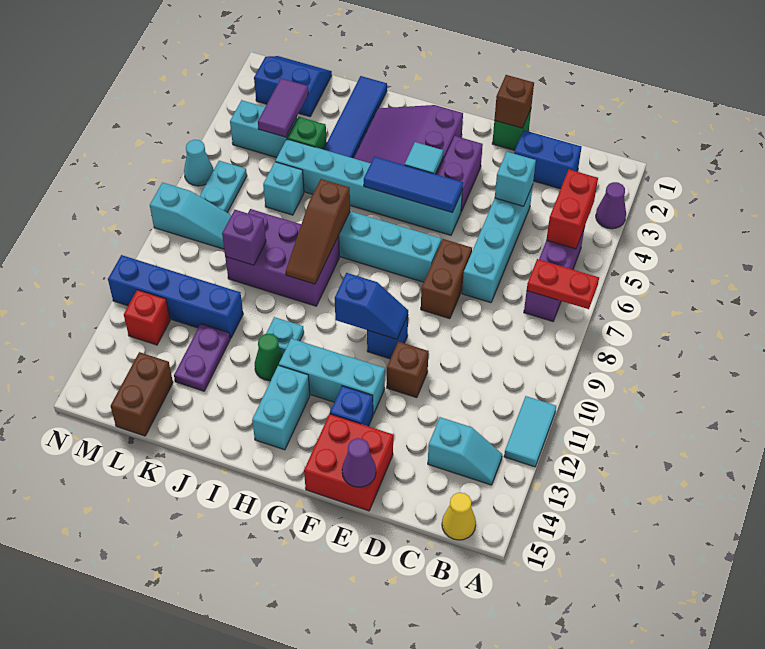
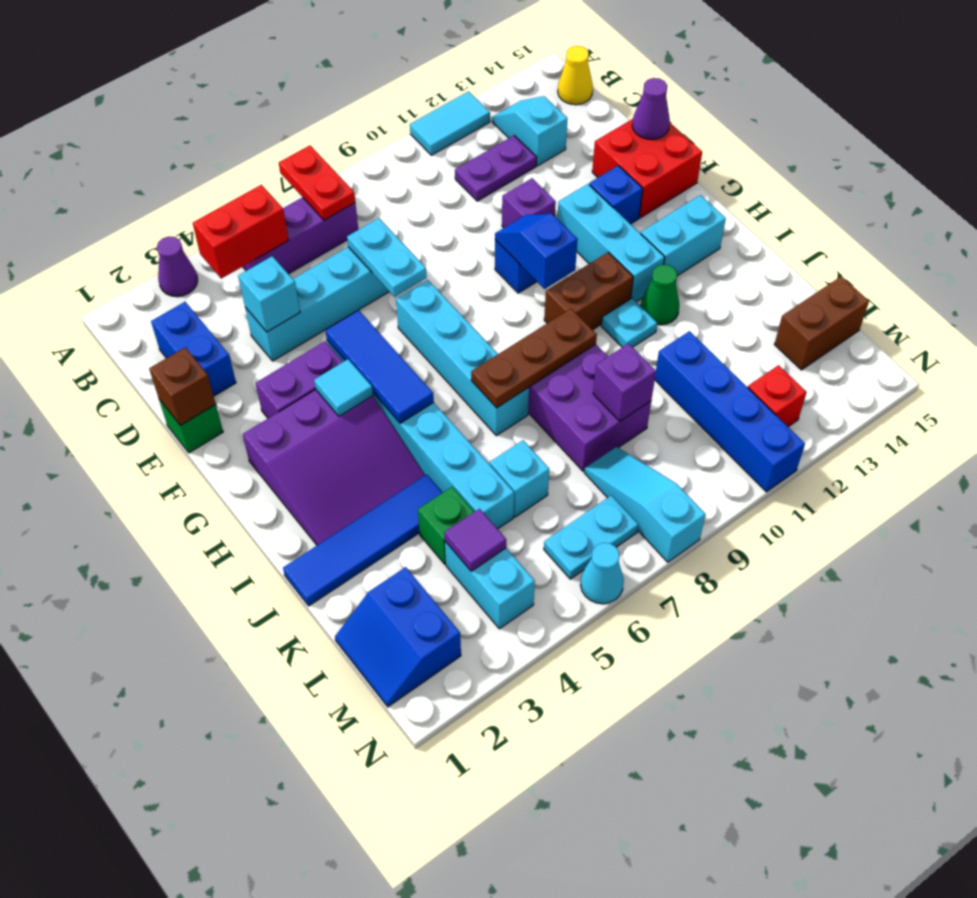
none -> cyan plate D7:E7 level 2
brown brick E7:E8 level 1 -> brown brick H10:H11 level 1
brown brick E11 level 1 -> purple brick E11 level 1
brown slope I7:I9 level 2 top 7 -> brown plate I7:I9 level 2
purple plate K12:K13 level 1 -> purple plate C11:C12 level 1
purple tile L3:L4 level 2 -> purple tile L4 level 2

